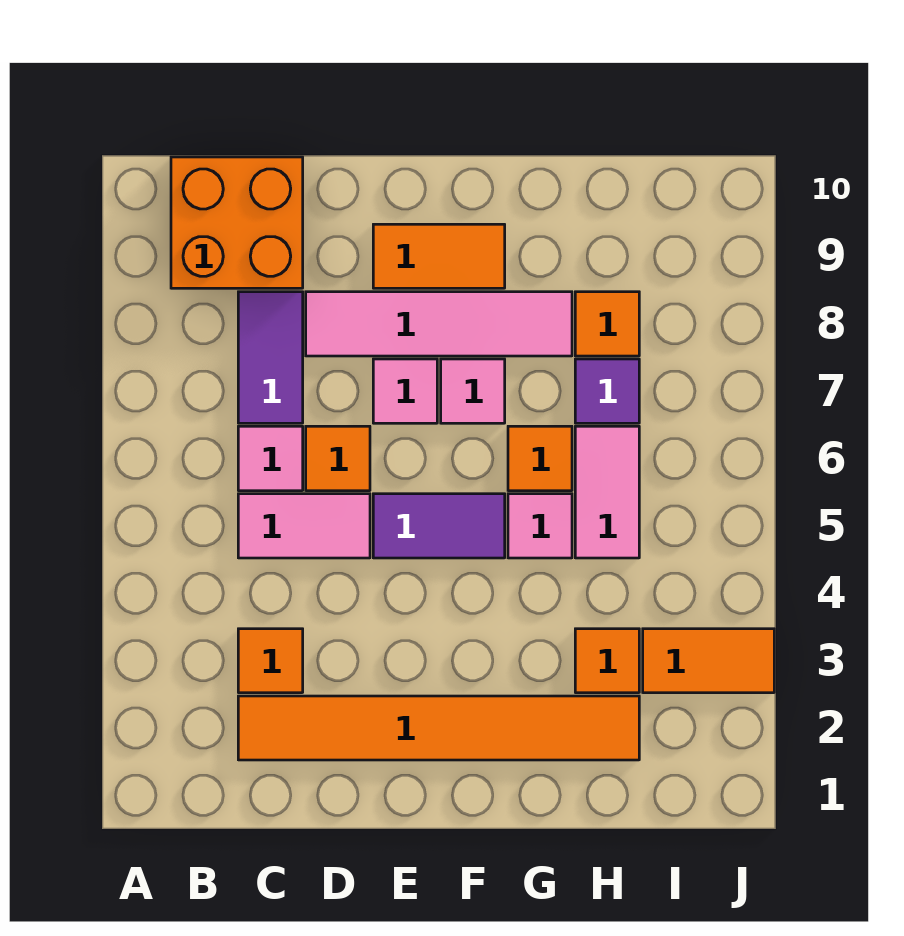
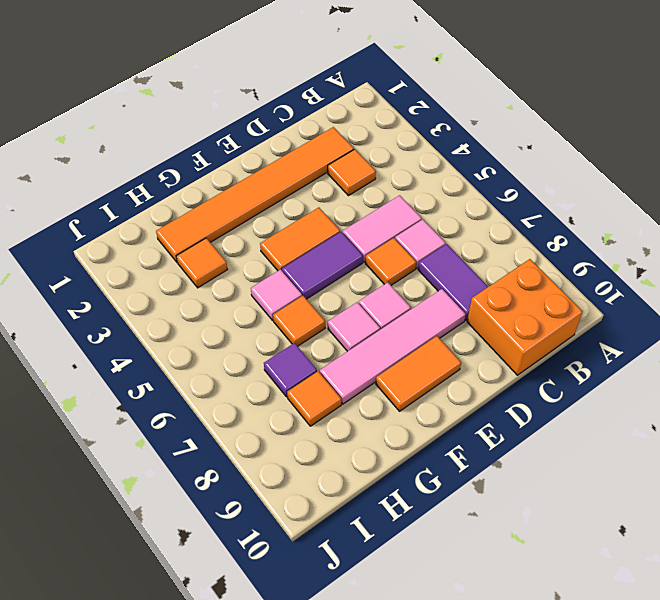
pink tile H5:H6 level 1 -> none
orange tile I3:J3 level 1 -> orange tile E4:F4 level 1

